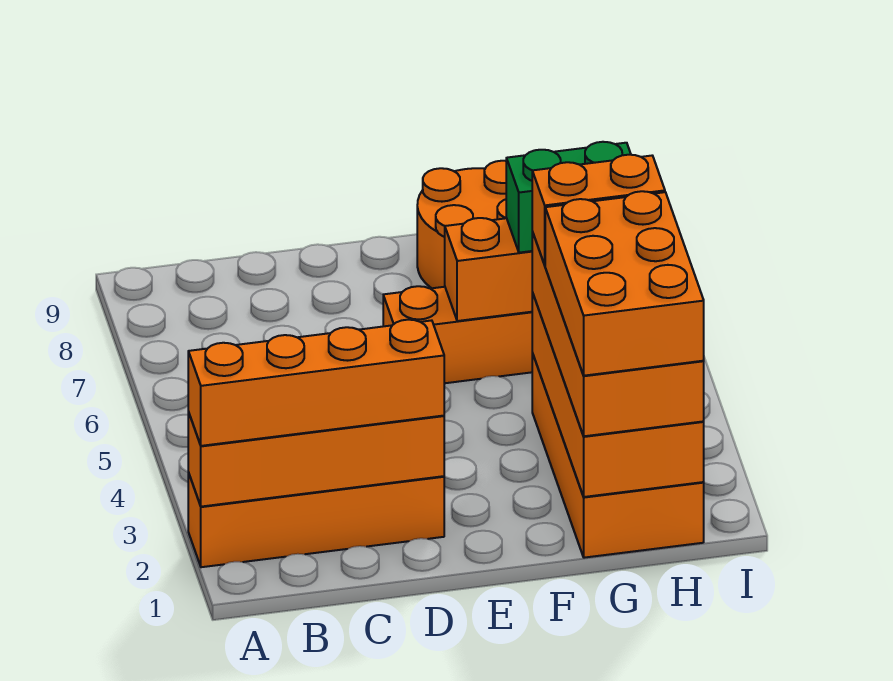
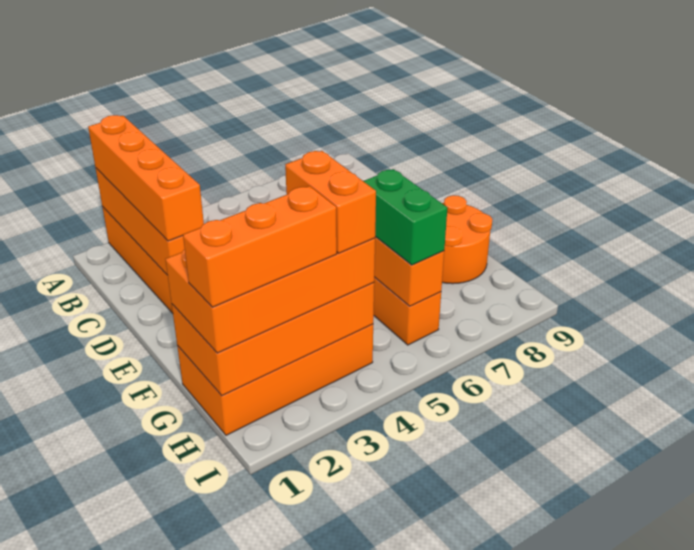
orange brick G1:H3 level 4 -> orange brick H1:H3 level 4

